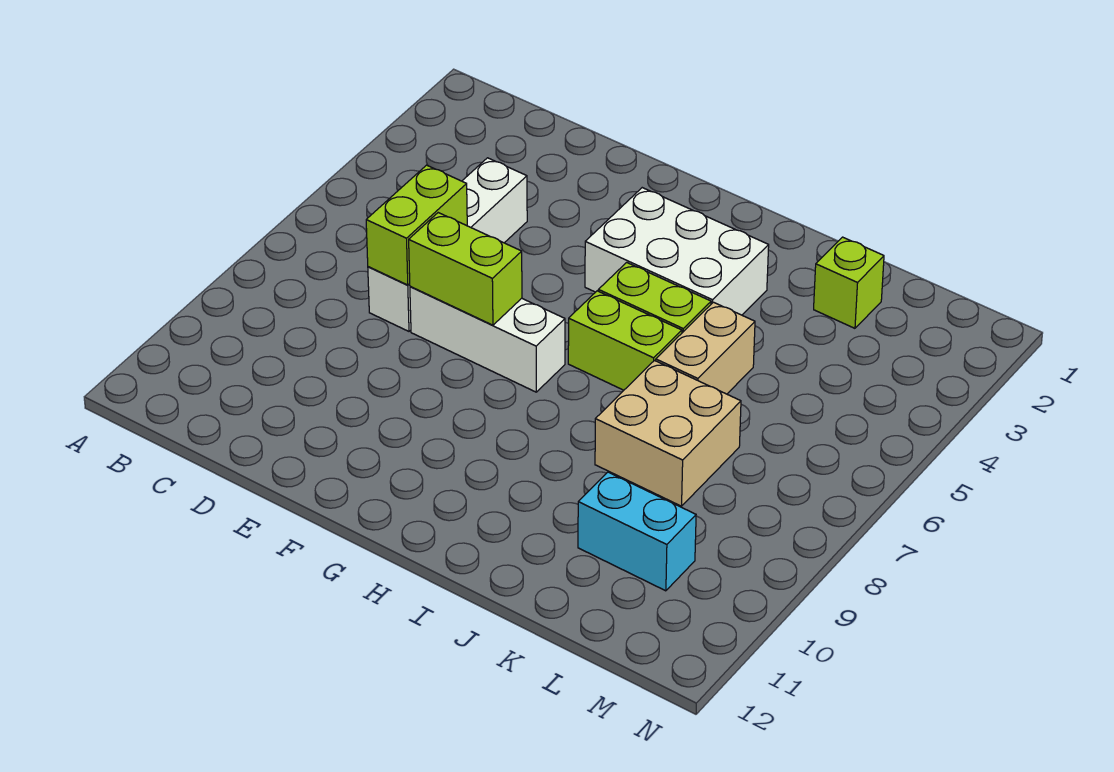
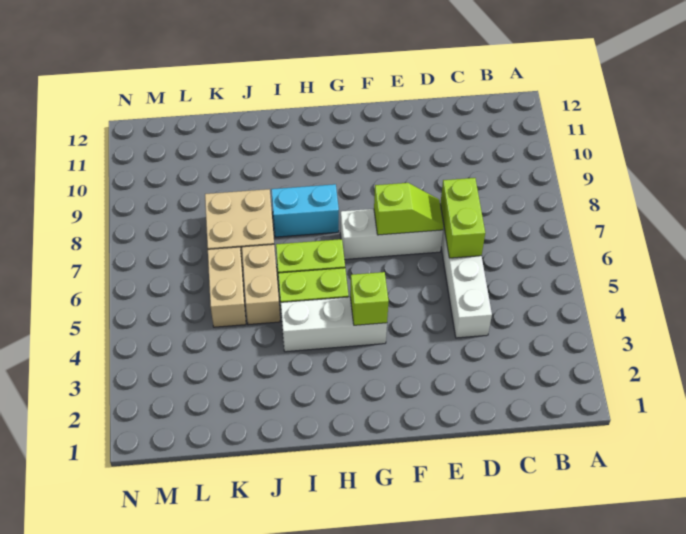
lime brick E7:F7 level 2 -> lime slope E7:F7 level 2 top F
white brick G3:I4 level 1 -> white brick G4:I4 level 1
lime brick K2 level 1 -> lime brick G4 level 2
none -> tan brick K5:K6 level 1
cyan brick K10:L10 level 1 -> cyan brick H8:I8 level 1

